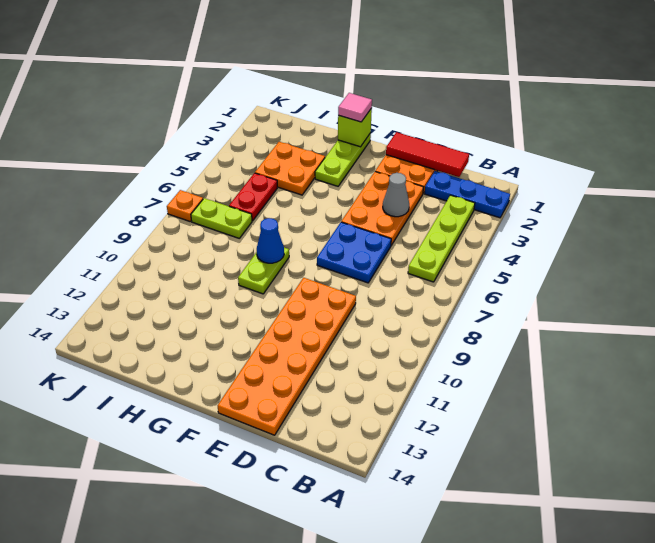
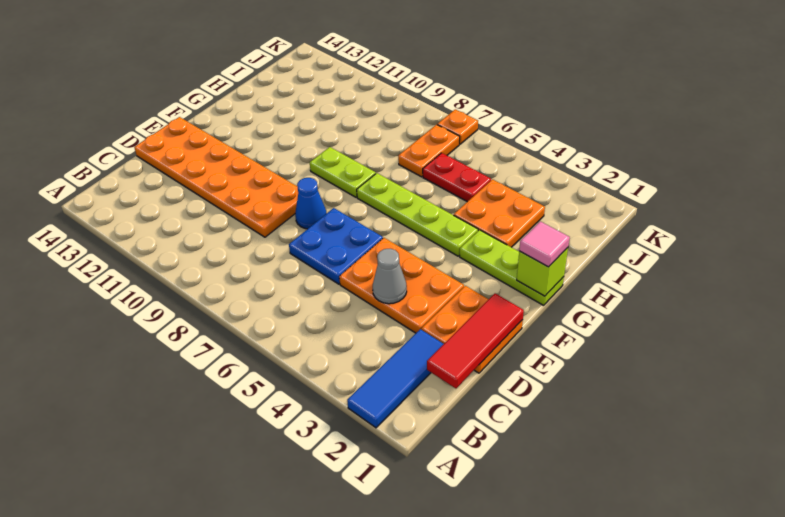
blue plate A2:C2 level 1 -> blue tile A2:C2 level 1
lime plate B3:B6 level 1 -> lime plate G4:G7 level 1
blue cone G8 level 2 -> blue cone E8 level 1
lime plate I7:J7 level 1 -> orange plate I7:J7 level 1

